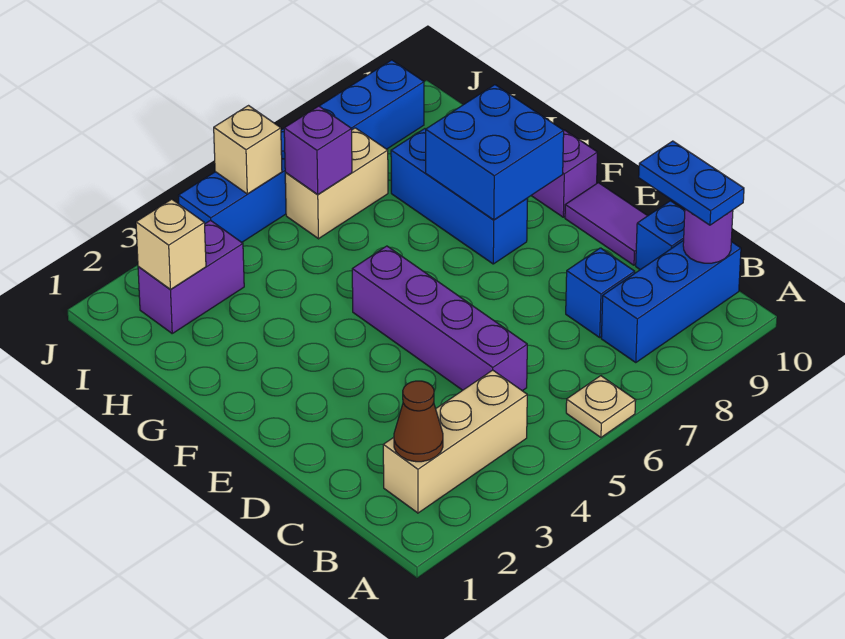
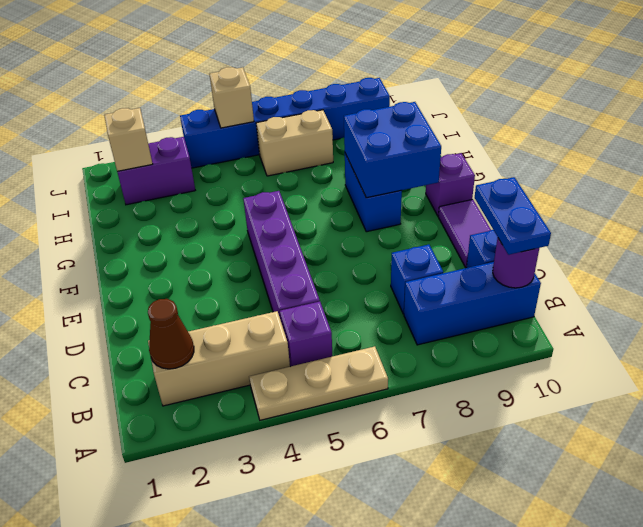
tan plate A6 level 1 -> tan plate A4:A6 level 1
blue brick F8:H8 level 1 -> blue brick F8:G8 level 1
purple brick I6 level 2 -> purple brick B5 level 1

